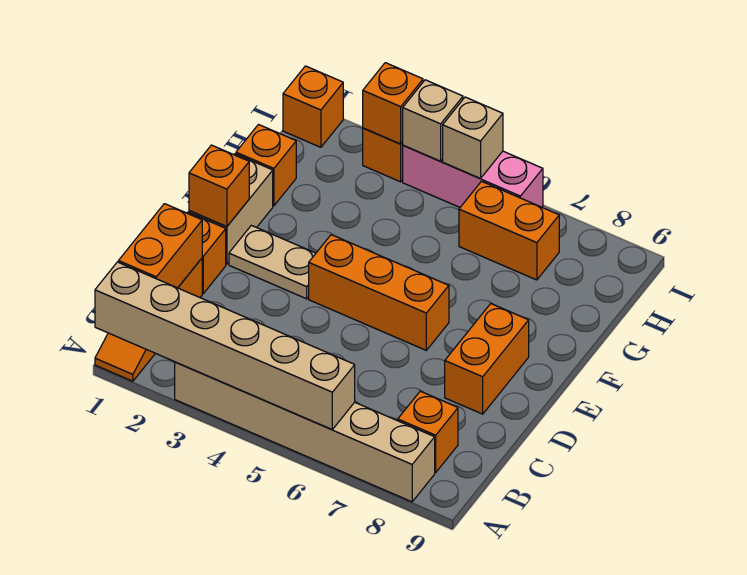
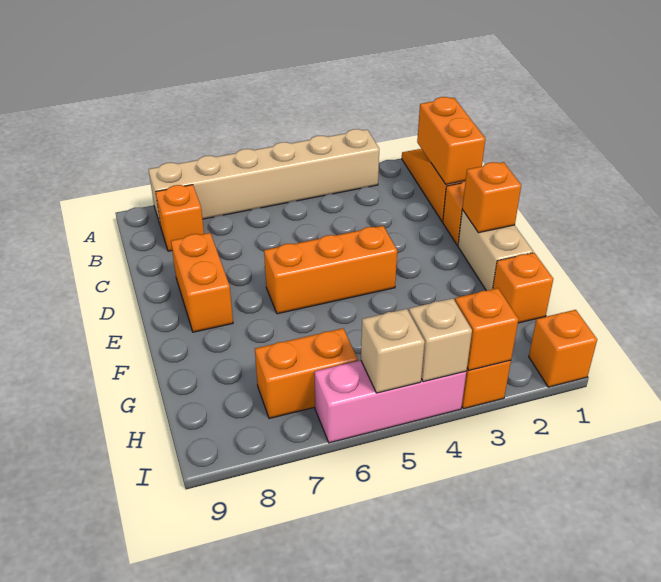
tan brick A1:A6 level 2 -> none
tan plate E2:E3 level 1 -> none

